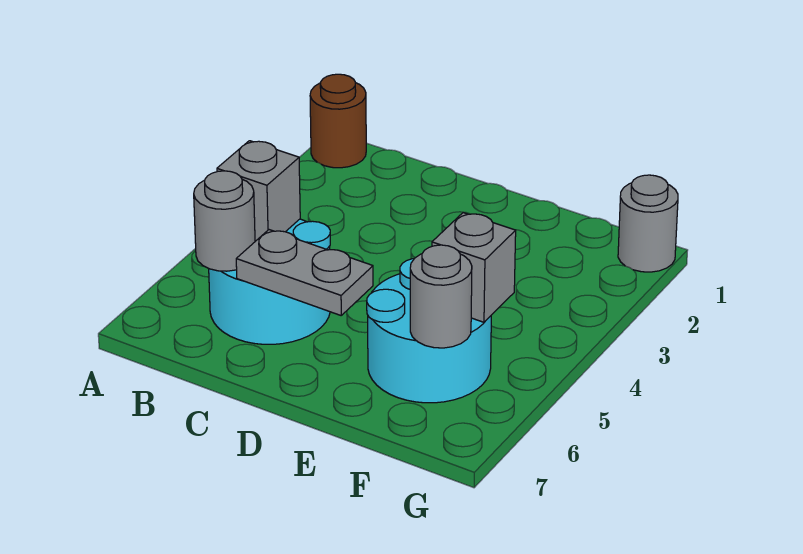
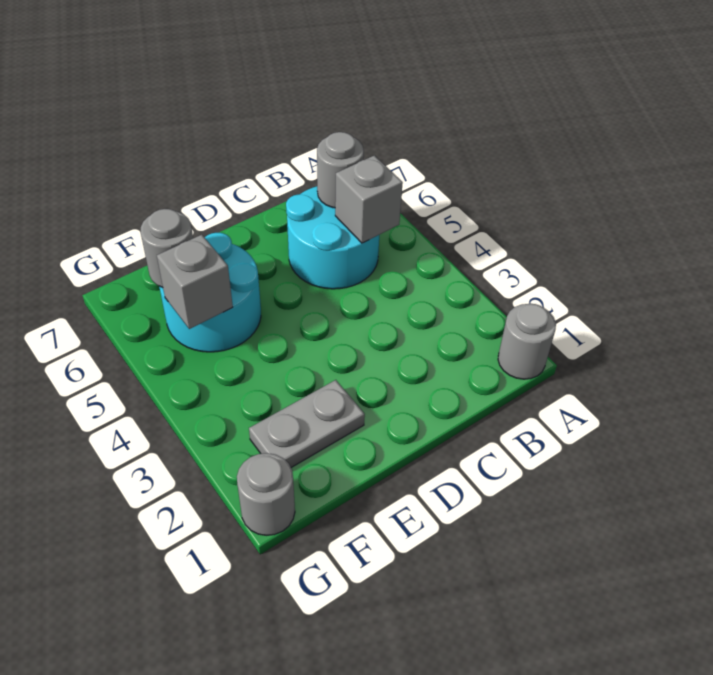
brown round brick A1 level 1 -> grey round brick A1 level 1
grey plate C6:D6 level 2 -> grey plate E2:F2 level 1

